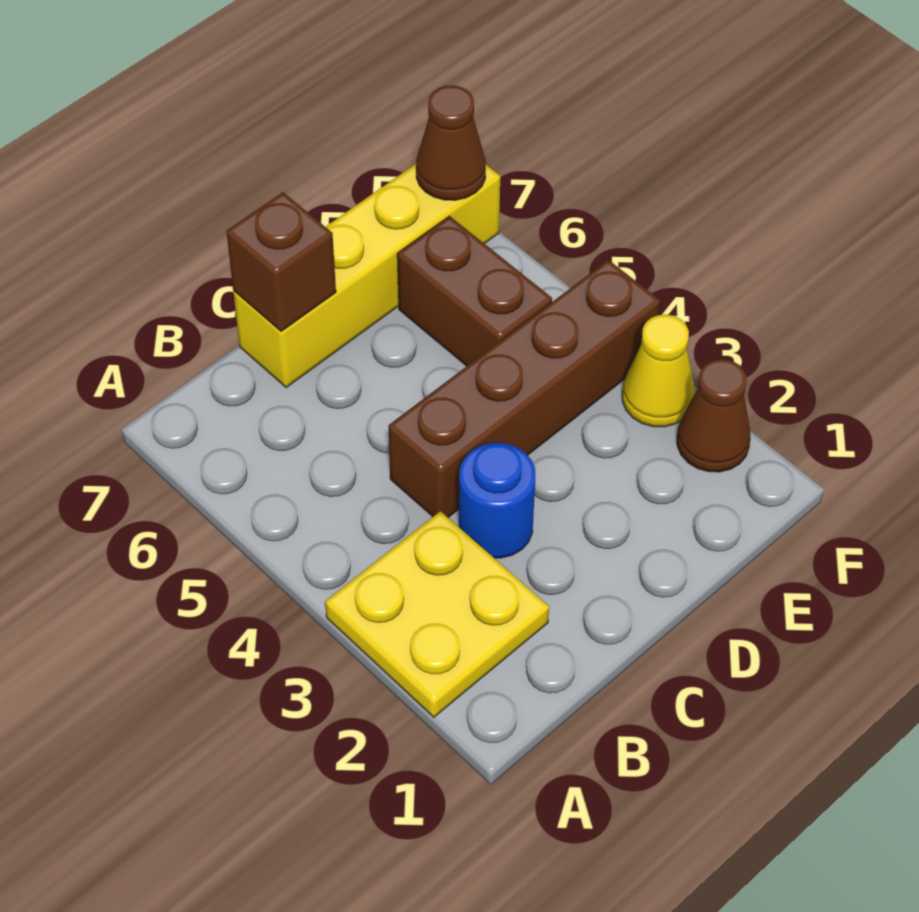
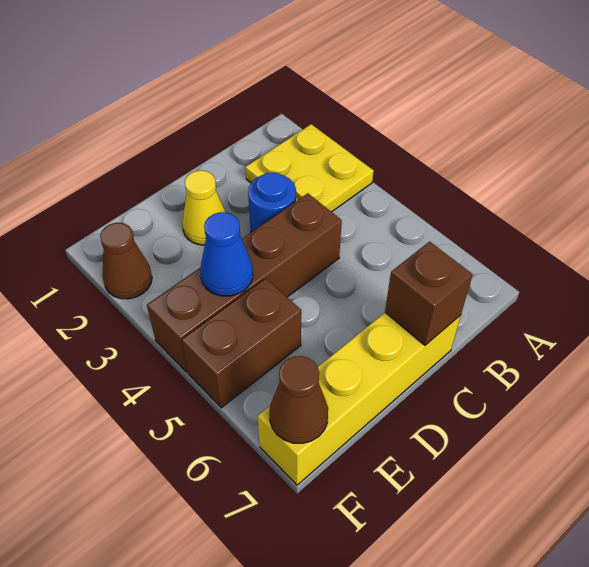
none -> blue cone E4 level 2
brown brick E5:E6 level 1 -> brown brick E5:F5 level 1
yellow cone F3 level 1 -> yellow cone D2 level 1

